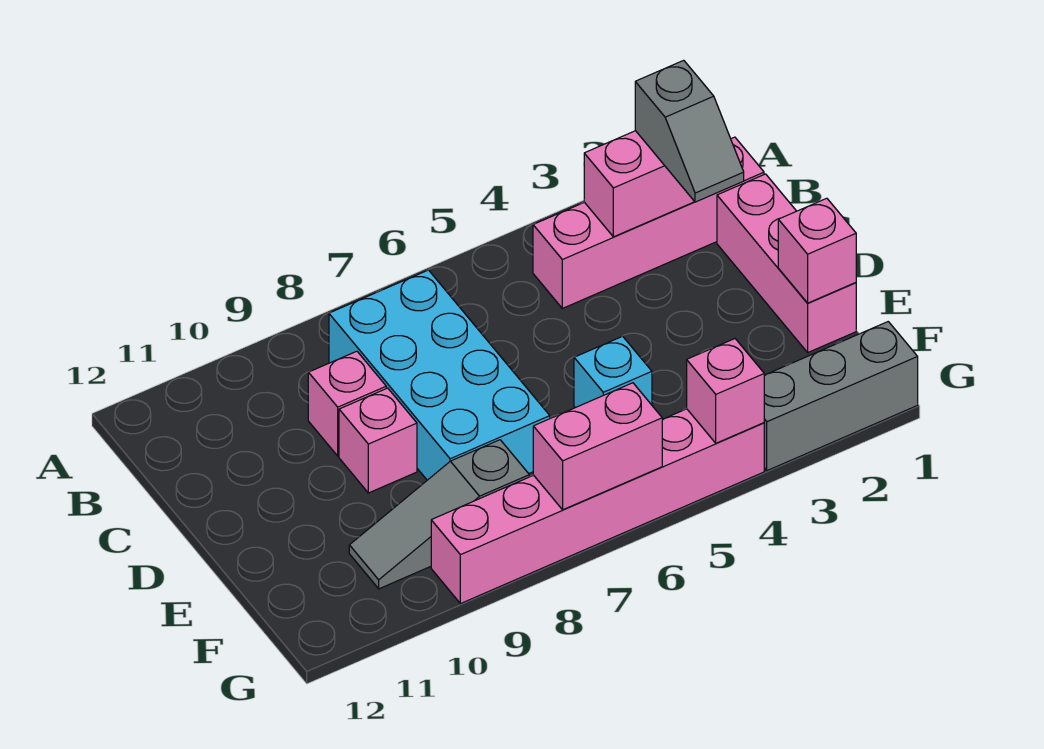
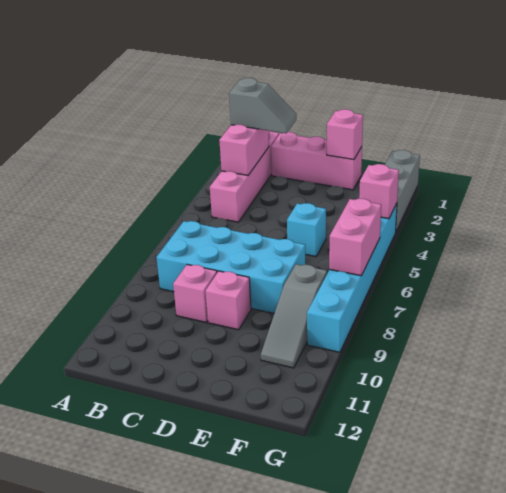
pink brick G4:G9 level 1 -> cyan brick G4:G9 level 1

